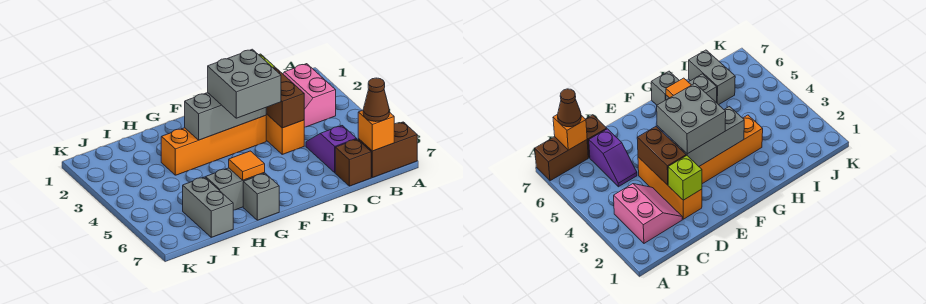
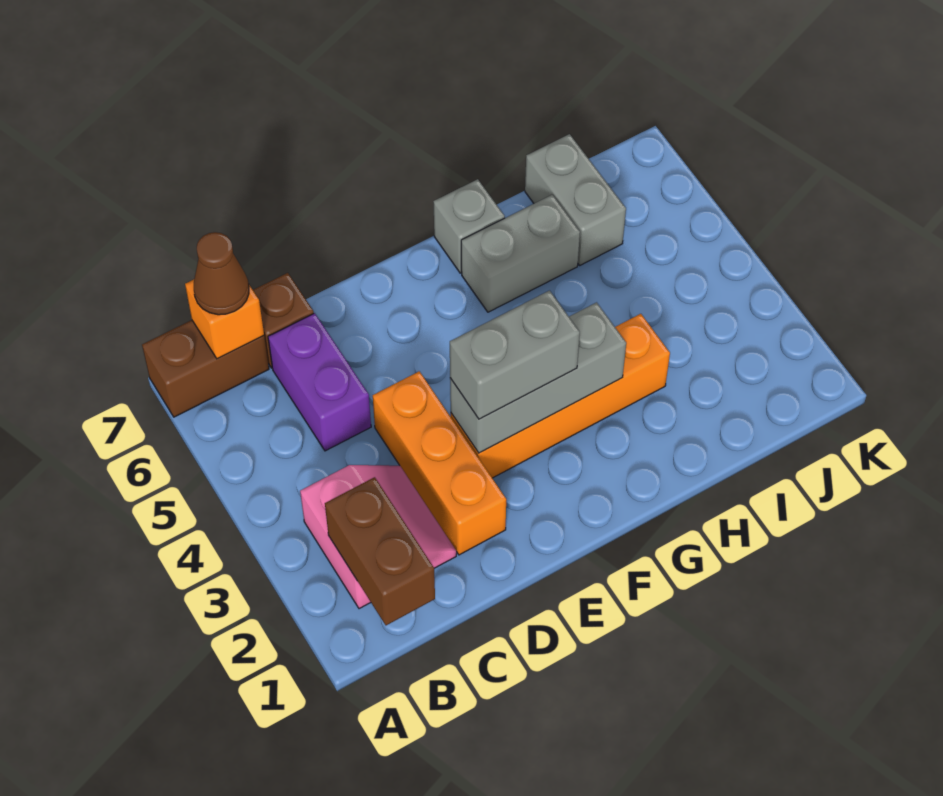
purple slope C5:C6 level 1 top 6 -> purple brick C5:C6 level 1
lime brick D2 level 2 -> none
brown brick D3:D4 level 2 -> brown brick B1:B2 level 2
grey brick E3:F4 level 3 -> grey brick E3:F3 level 3
orange tile G6 level 2 -> none

